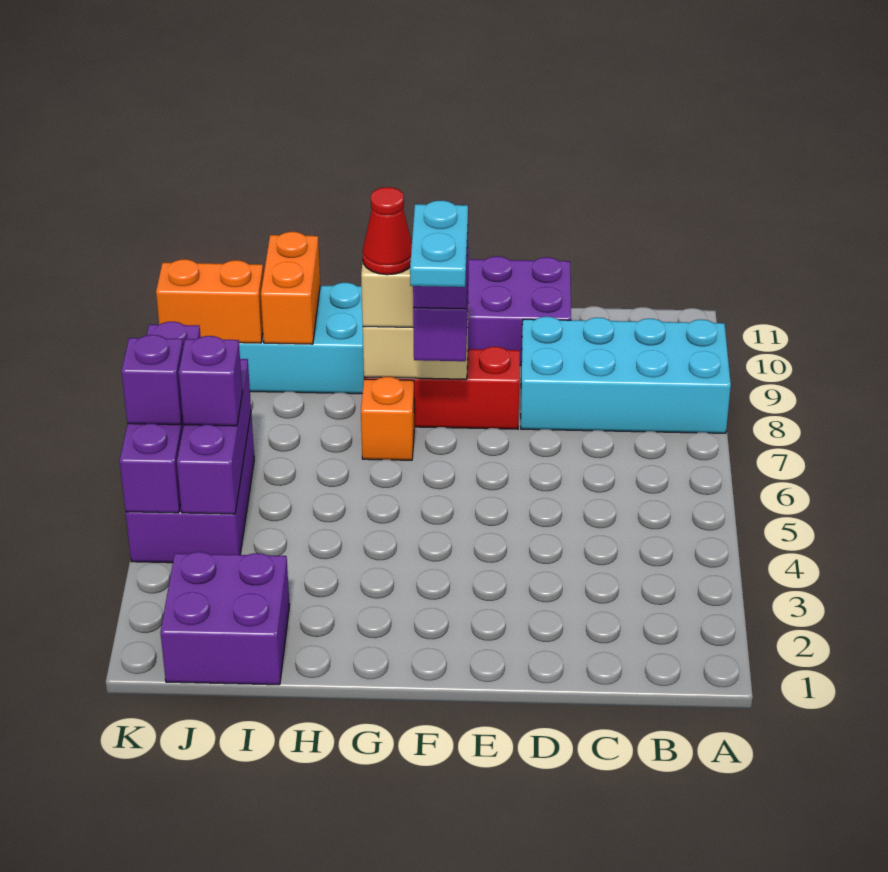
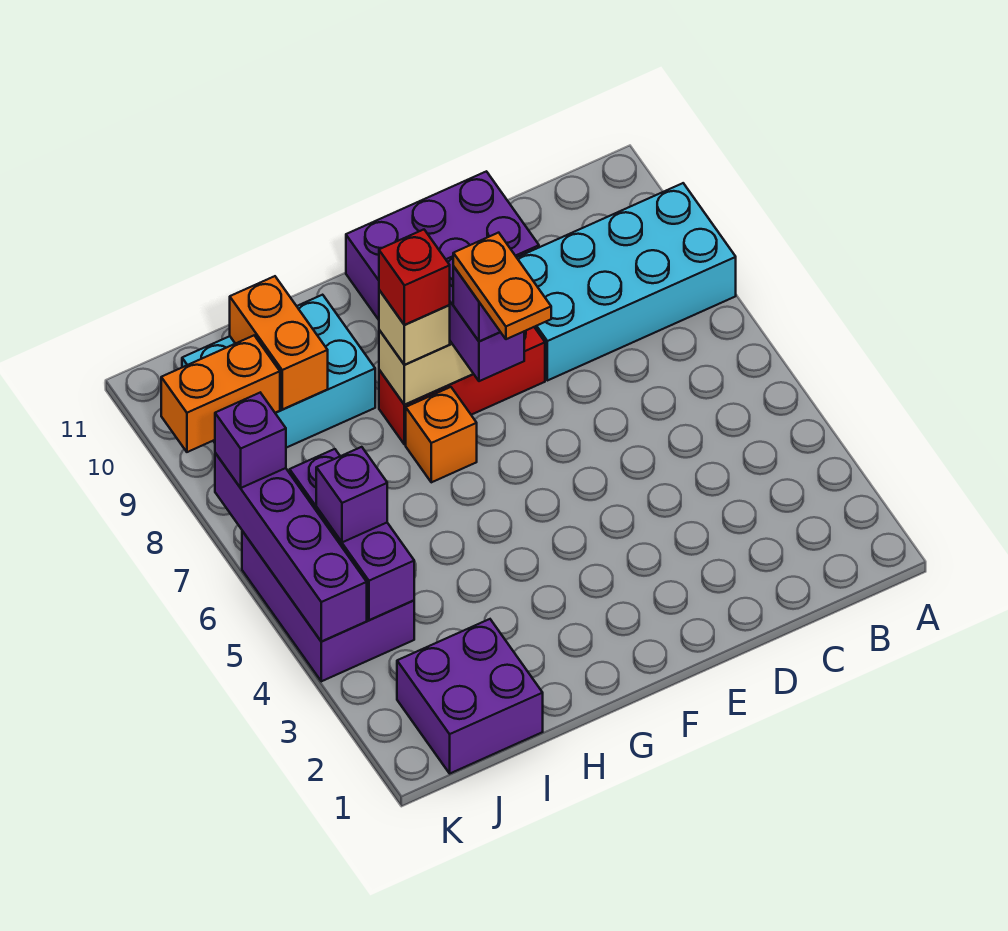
cyan plate F6:F7 level 5 -> orange plate F6:F7 level 5
red cone G8 level 4 -> red brick G8 level 4
purple brick K5 level 3 -> purple brick K7 level 3

